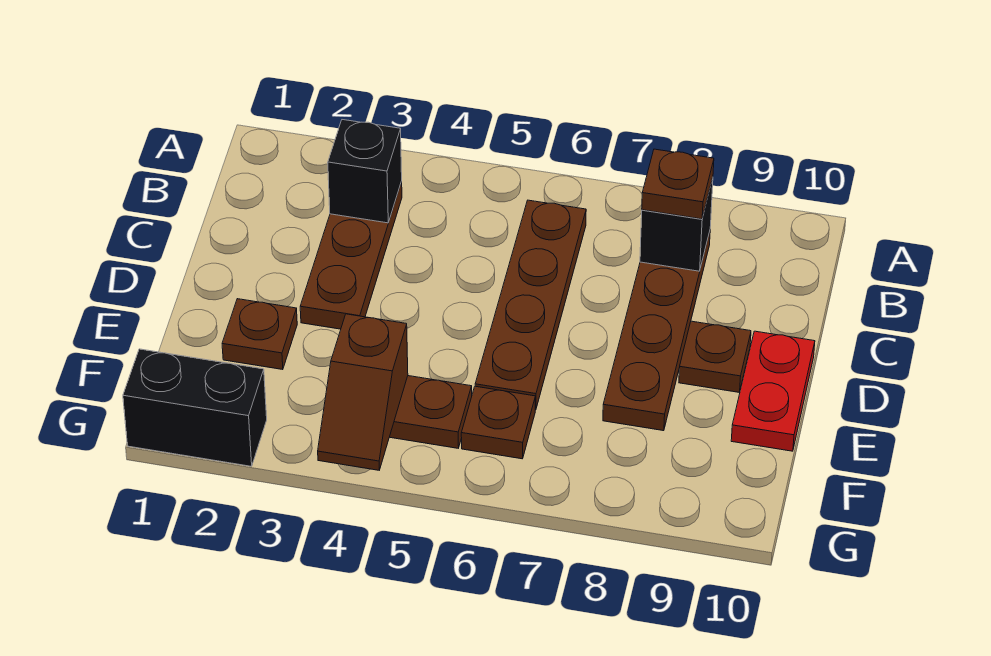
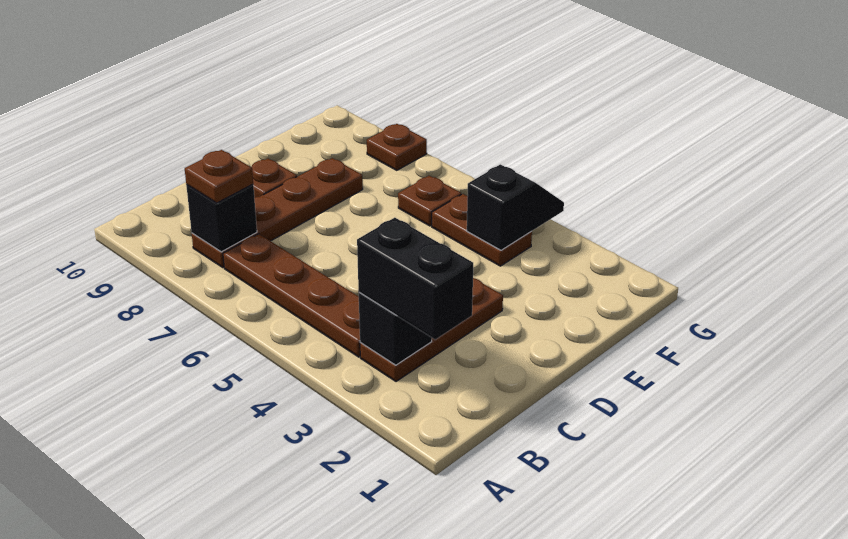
brown plate B6:E6 level 1 -> brown plate B4:B7 level 1
red plate D10:E10 level 1 -> none
brown plate E2 level 1 -> brown plate G8 level 1
brown slope F4:G4 level 2 top F -> black slope F4:G4 level 2 top F
black brick G1:G2 level 1 -> black brick B2:B3 level 3

